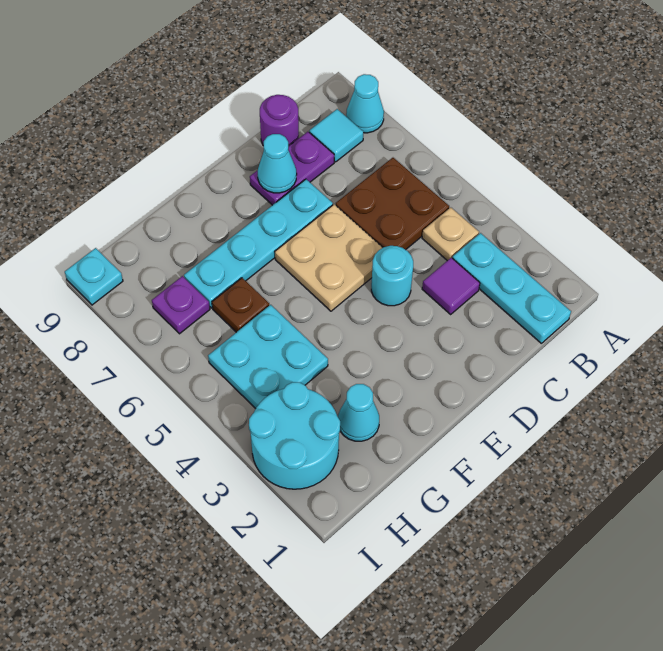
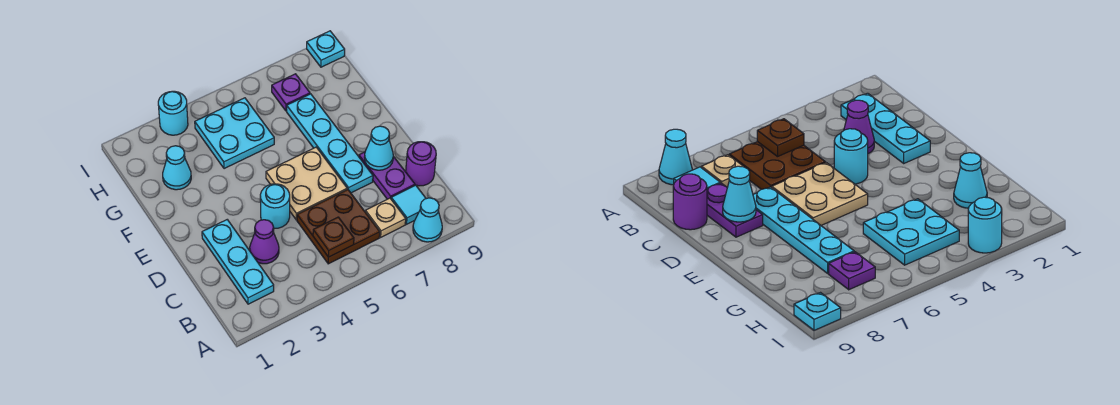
cyan plate B1:B3 level 1 -> cyan plate B2:D2 level 1
tan plate B4 level 1 -> tan plate B7 level 1
purple tile C3 level 1 -> purple cone C3 level 1
brown plate G6 level 1 -> brown plate B5 level 2
cyan round brick H2:I3 level 1 -> cyan round brick I3 level 1

